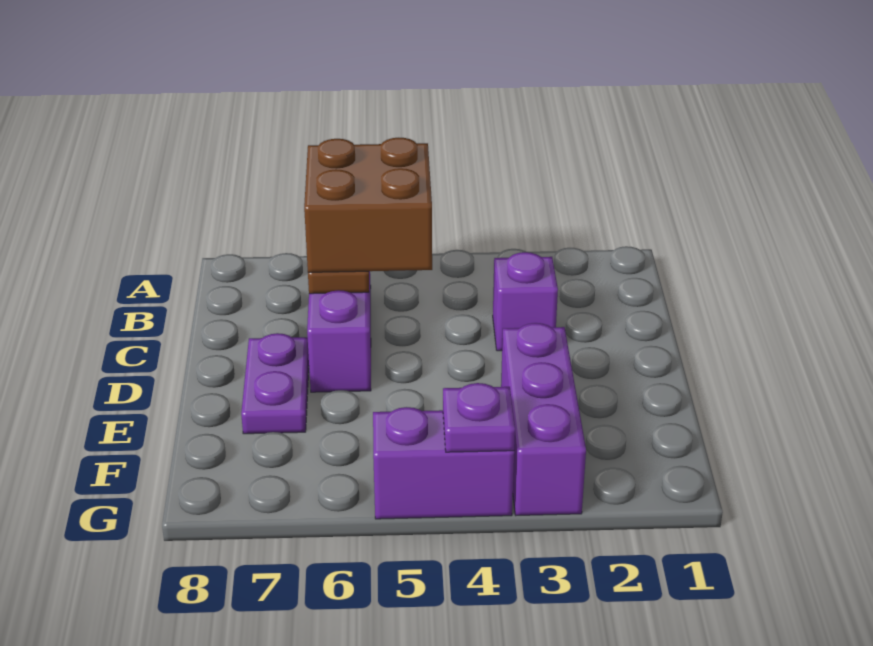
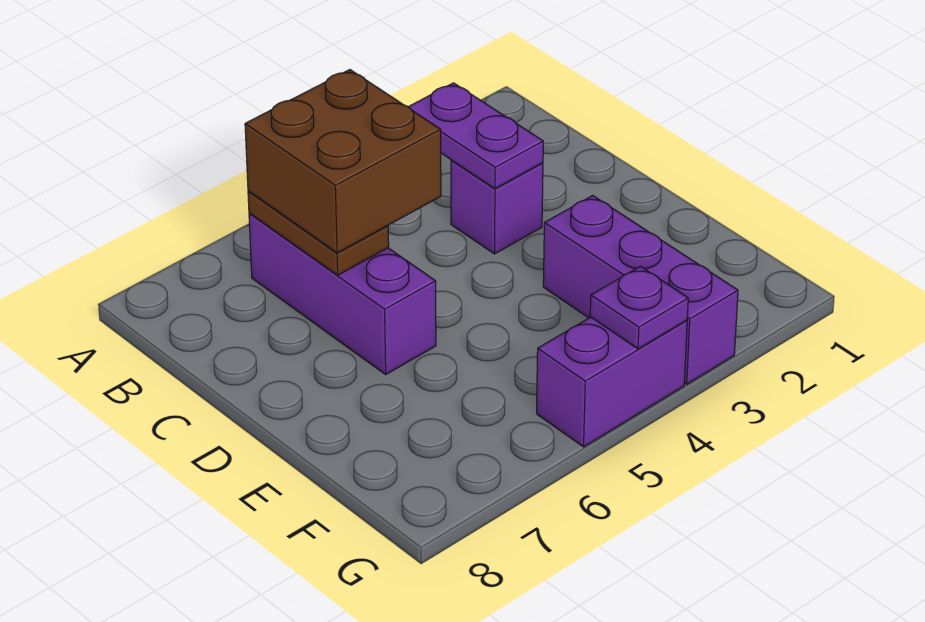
purple plate D7:E7 level 1 -> purple plate B3:C3 level 2

